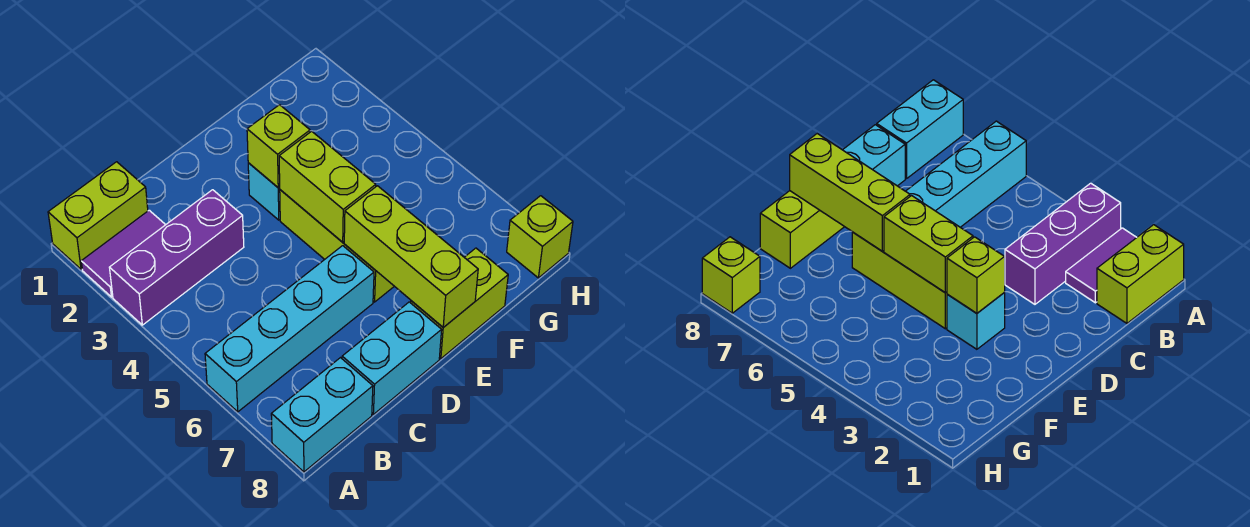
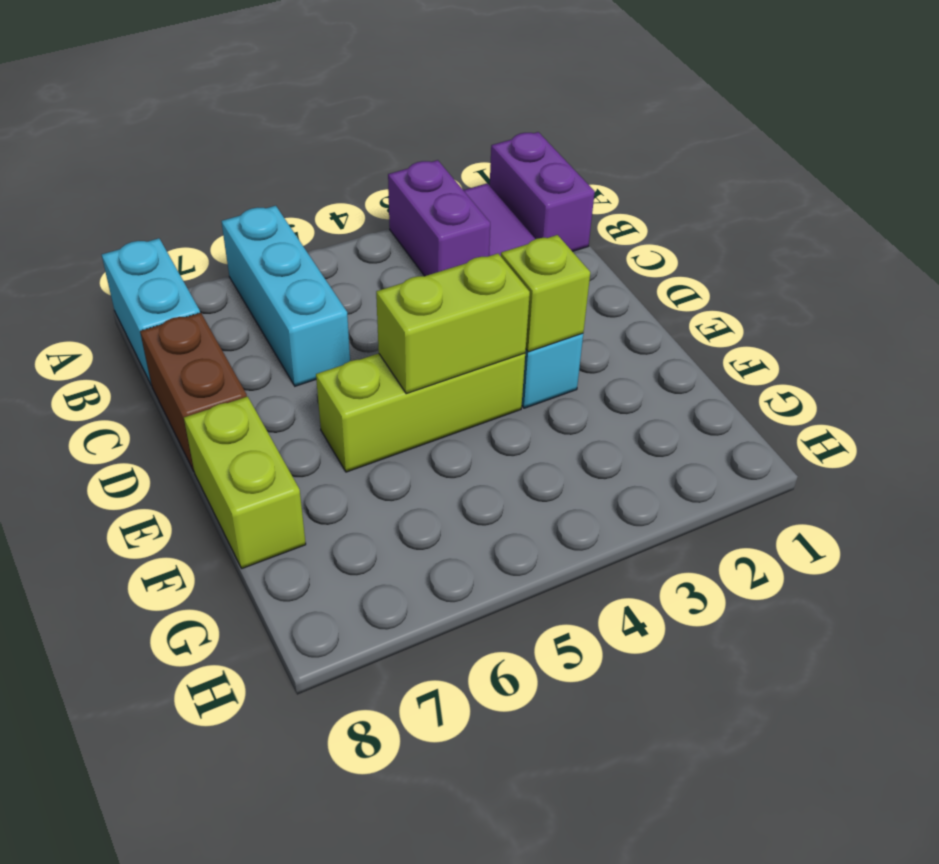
lime brick A1:B1 level 1 -> purple brick A1:B1 level 1
purple brick A3:C3 level 1 -> purple brick A3:B3 level 1
cyan brick A6:D6 level 1 -> cyan brick A6:C6 level 1
cyan brick C8:D8 level 1 -> brown brick C8:D8 level 1
lime brick E6:E8 level 2 -> none
lime brick H8 level 1 -> none

